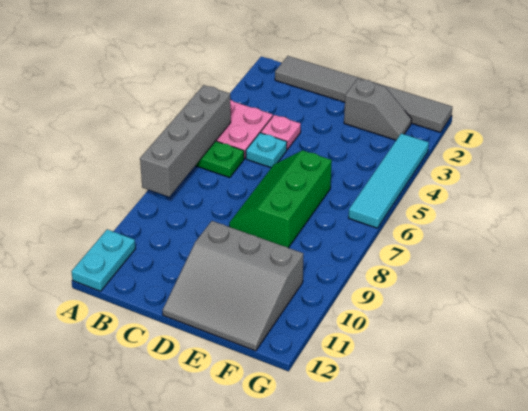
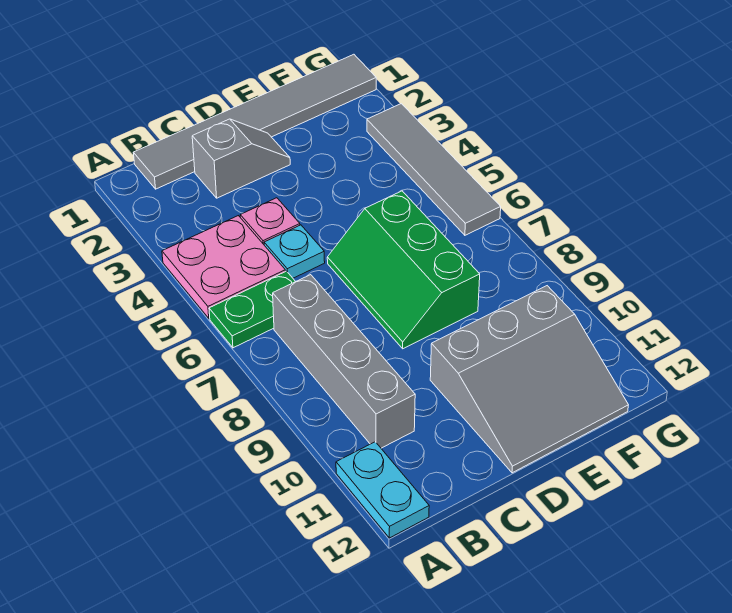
grey brick A5:A8 level 2 -> grey brick B7:B10 level 1
grey slope E2:F2 level 1 top E -> grey slope C2:D2 level 1 top C
cyan tile G3:G6 level 1 -> grey tile G3:G6 level 1

